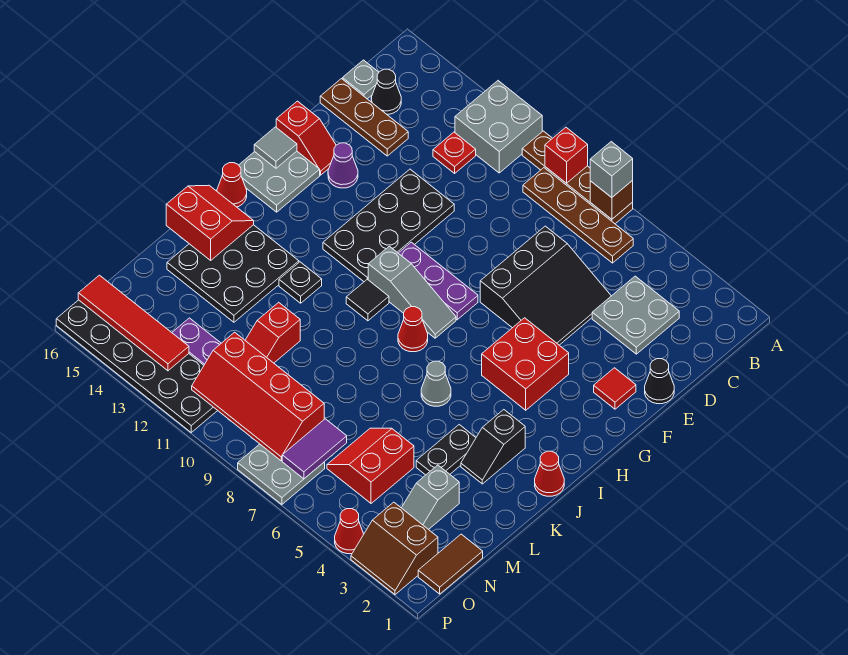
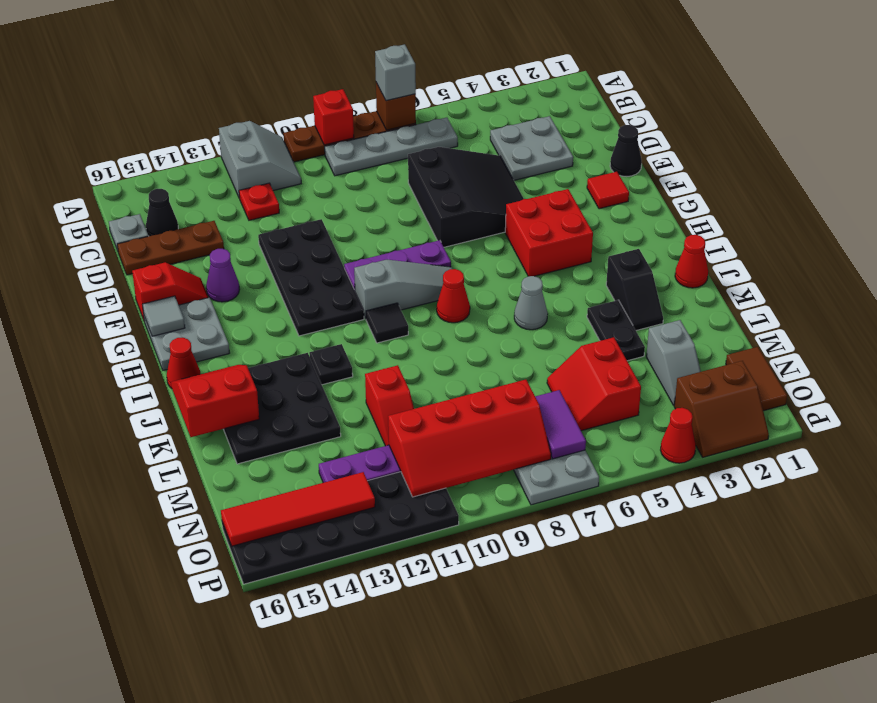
grey brick A11:B12 level 1 -> grey slope A11:B12 level 1 top 12
brown plate B6:B9 level 1 -> grey plate B6:B9 level 1

